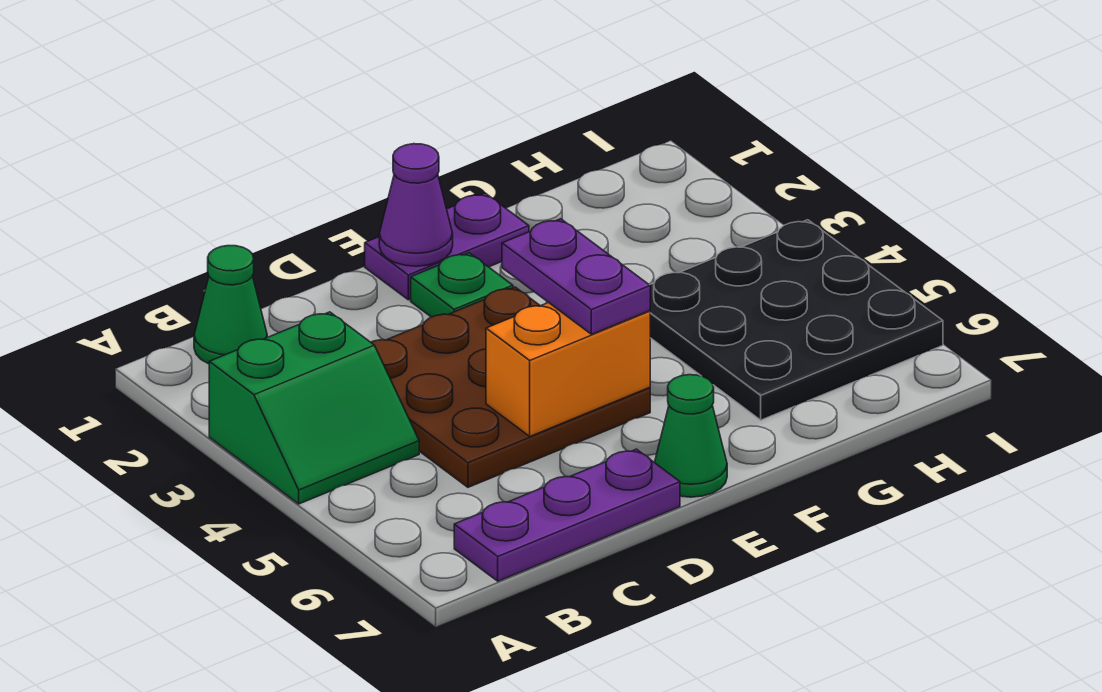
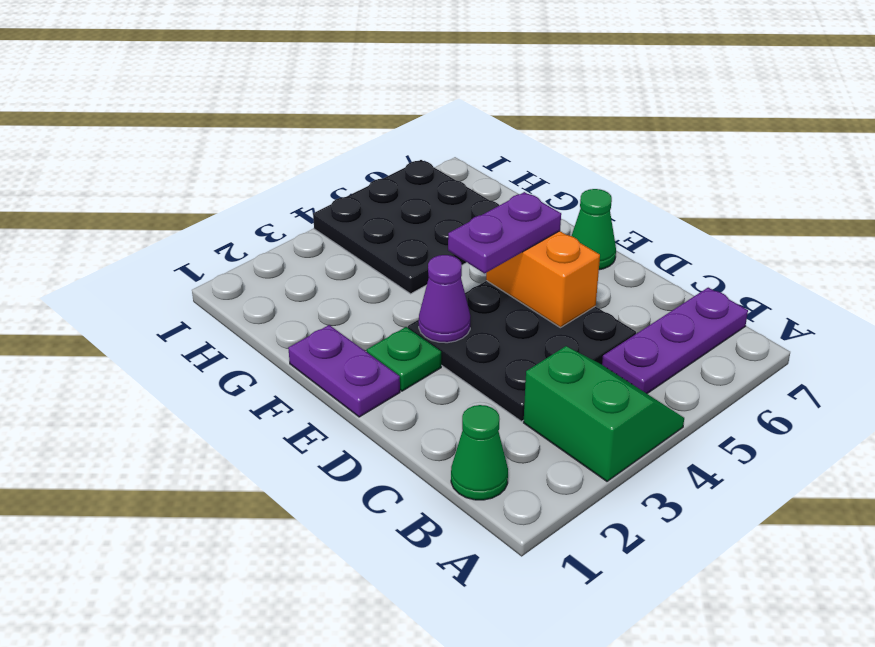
purple plate B7:D7 level 1 -> purple plate B5:B7 level 1
brown plate C3:E5 level 1 -> black plate C3:E5 level 1
purple cone E1 level 2 -> purple cone E3 level 2

